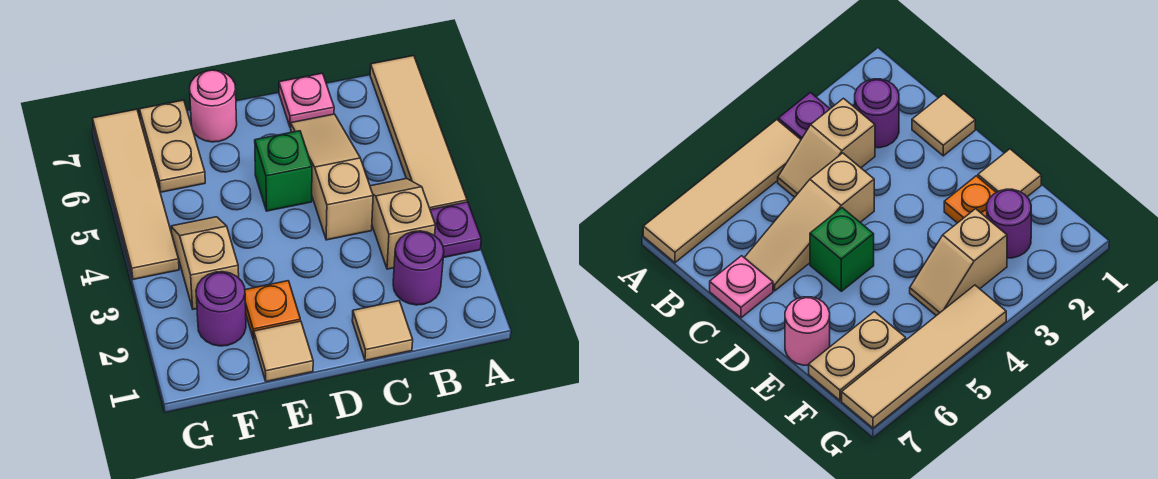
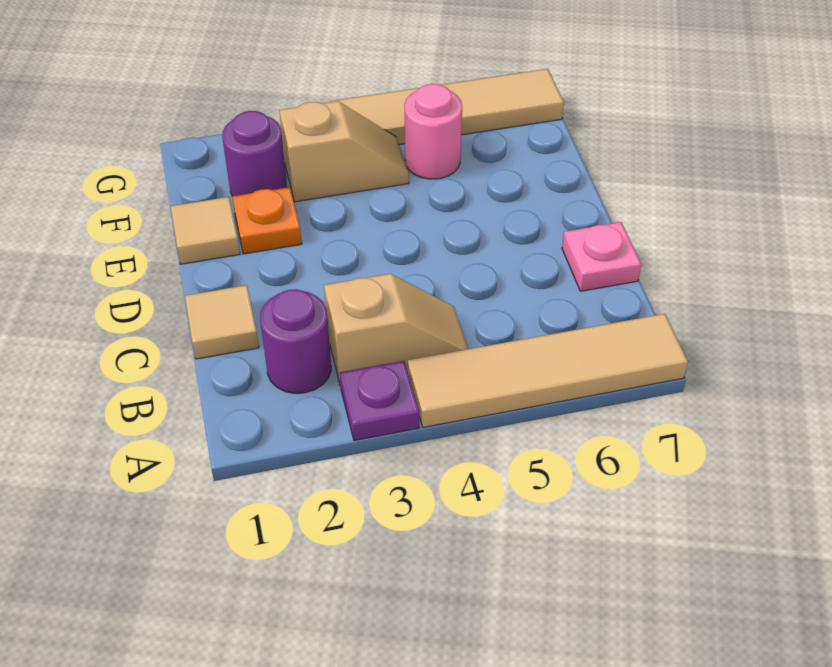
tan slope C4:C6 level 1 top 4 -> none
green brick D5 level 1 -> none
pink round brick E7 level 1 -> pink round brick F5 level 1
tan plate F6:F7 level 1 -> none

